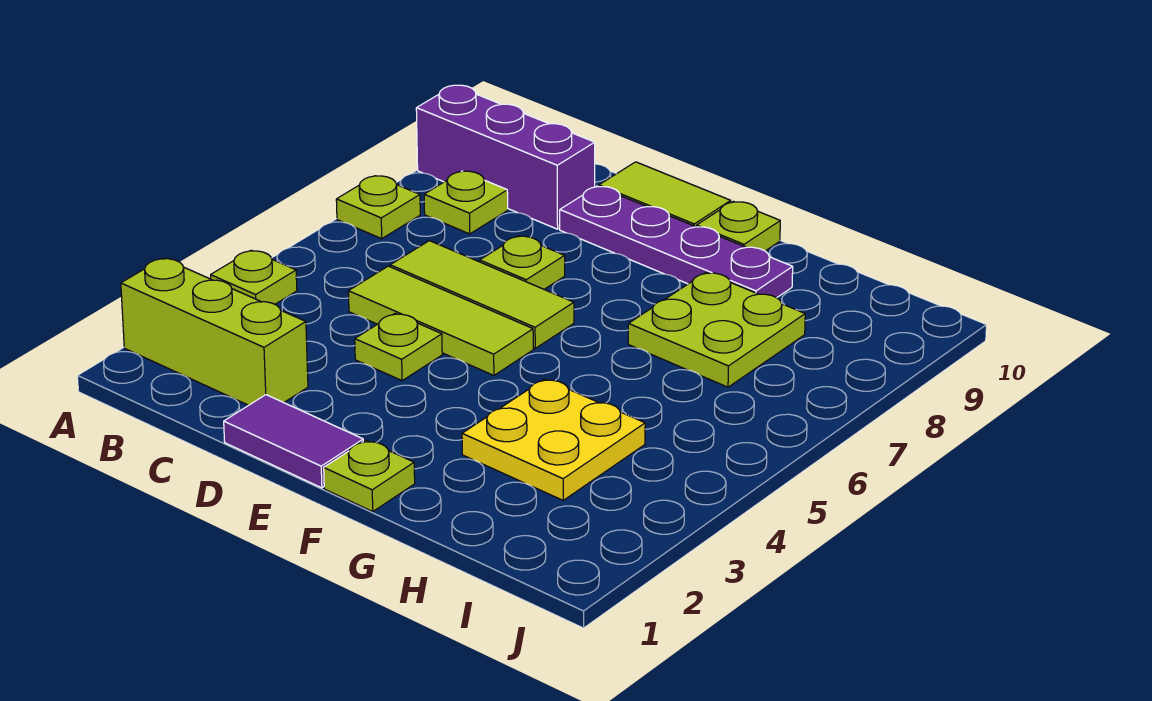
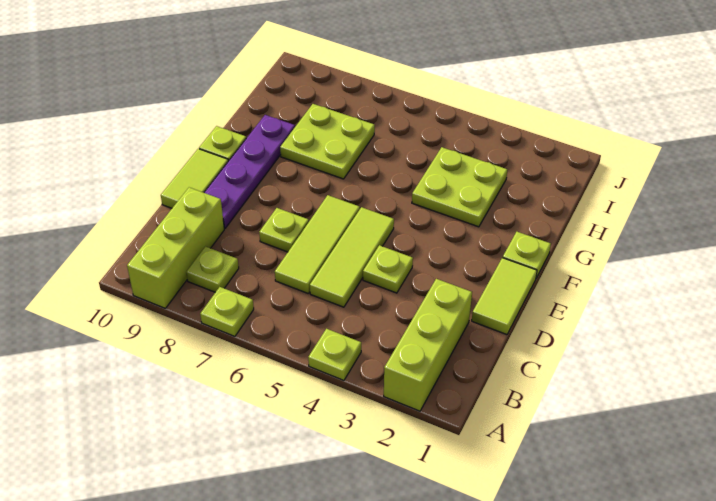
purple brick A9:C9 level 1 -> lime brick A9:C9 level 1
purple tile D1:E1 level 1 -> lime tile D1:E1 level 1
yellow plate G3:H4 level 1 -> lime plate G3:H4 level 1

